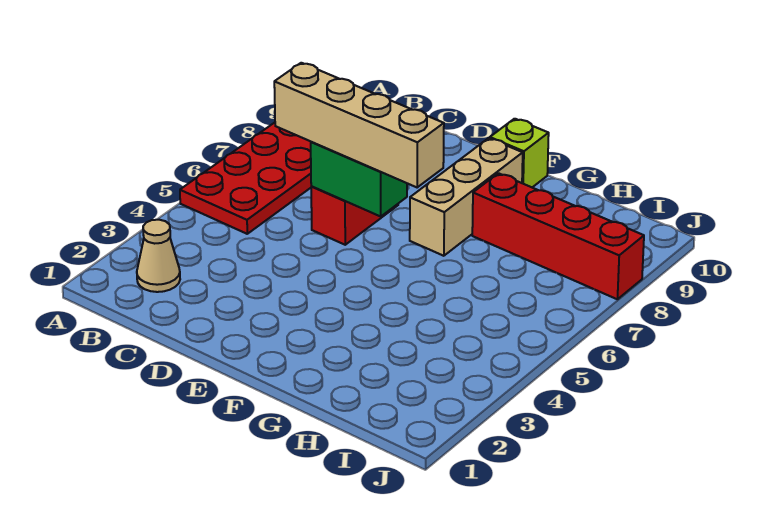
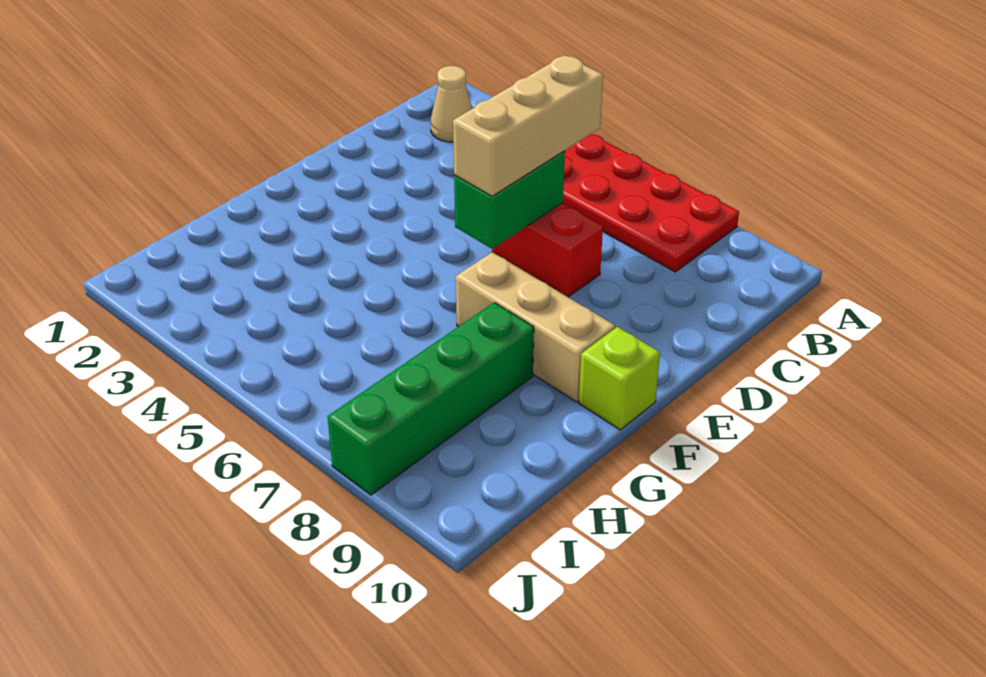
tan brick C6:F6 level 3 -> tan brick C6:E6 level 3
red brick G8:J8 level 1 -> green brick G8:J8 level 1

